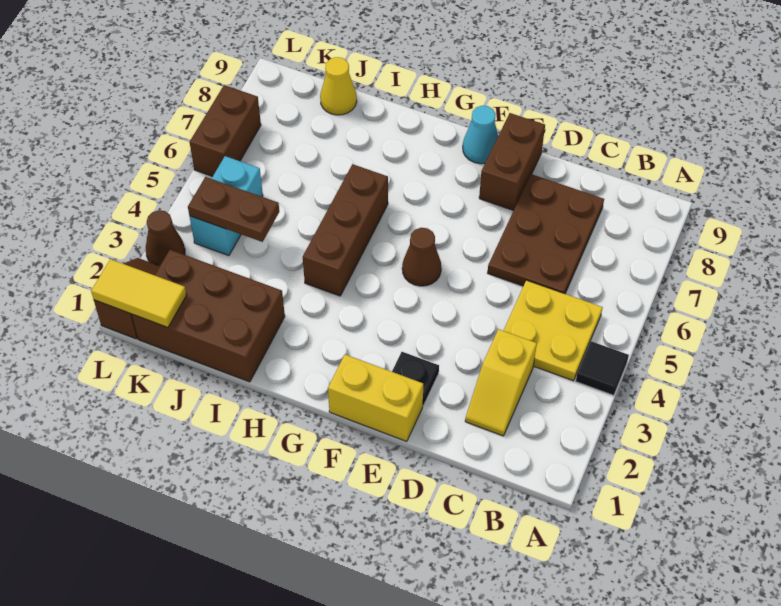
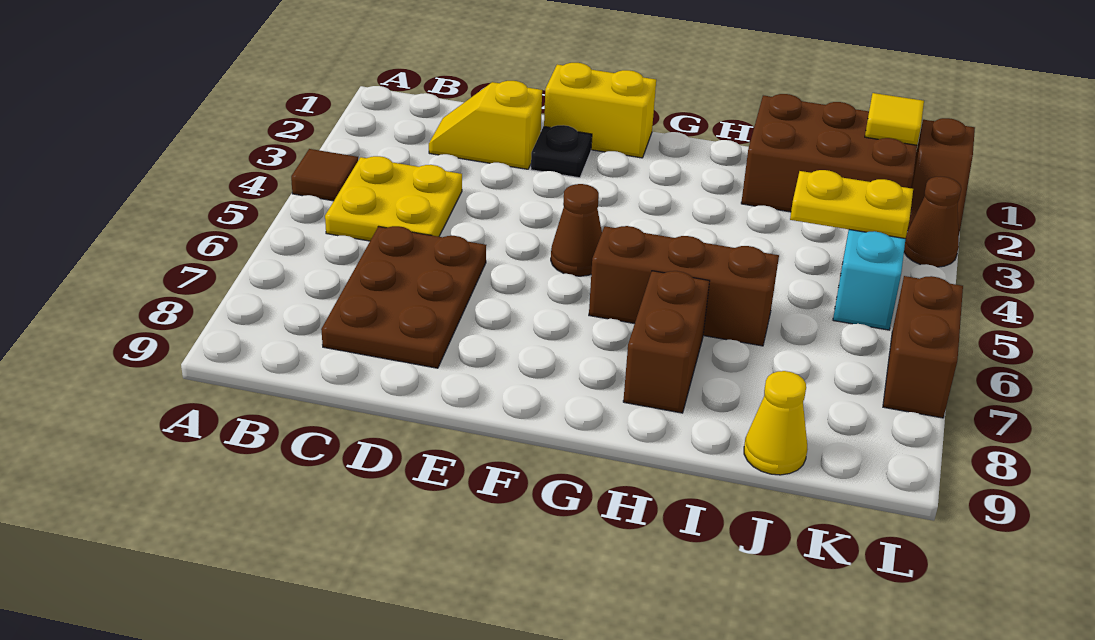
black tile A4 level 1 -> brown tile A4 level 1
yellow slope C2:C3 level 1 top 3 -> yellow slope C2:D2 level 1 top D
brown brick E8:E9 level 1 -> brown brick H7:H8 level 1
cyan cone F9 level 1 -> none
brown brick H4:H6 level 1 -> brown brick G6:I6 level 1
brown plate J4:K4 level 2 -> yellow plate J4:K4 level 2
yellow tile K1:L1 level 2 -> yellow tile K1 level 2

